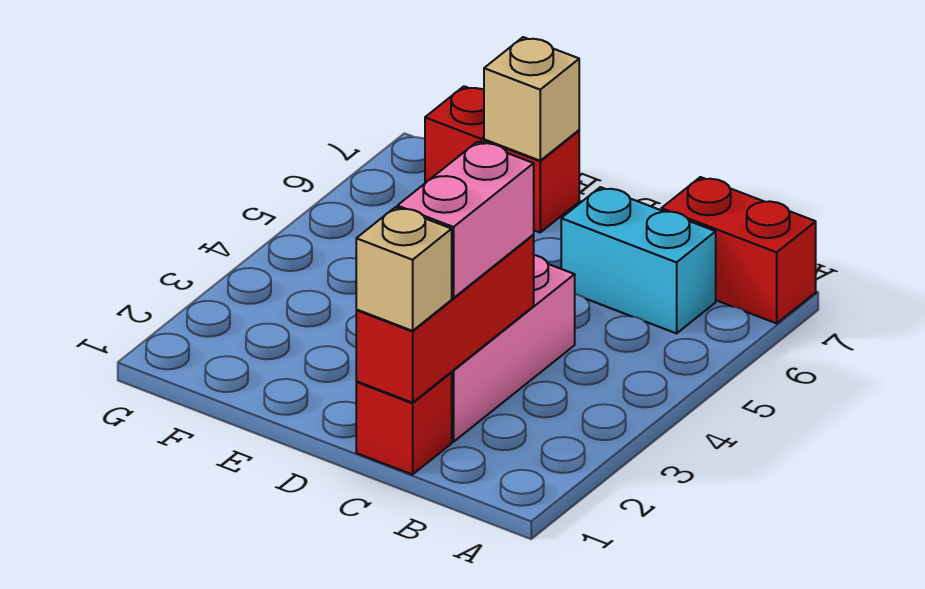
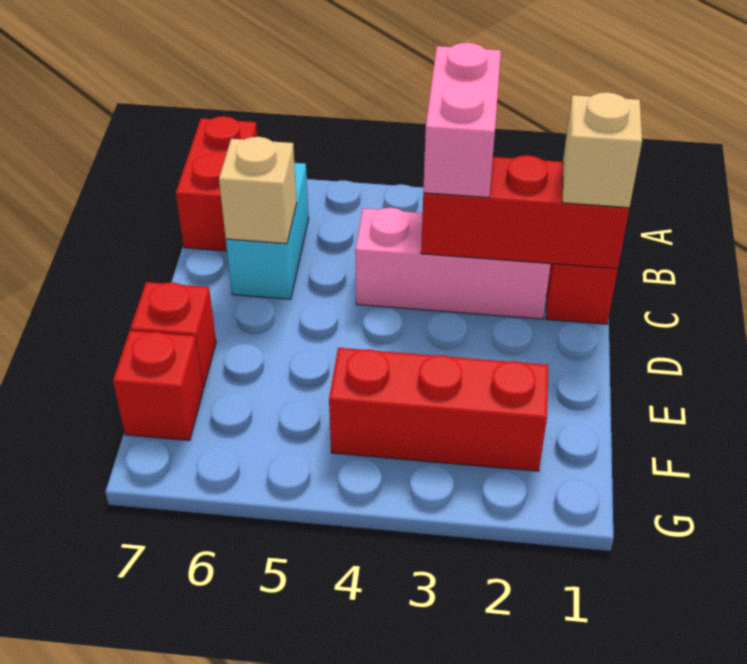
pink brick C2:C3 level 3 -> pink brick B3:C3 level 3
tan brick E7 level 2 -> tan brick C6 level 2
none -> red brick F2:F4 level 1

